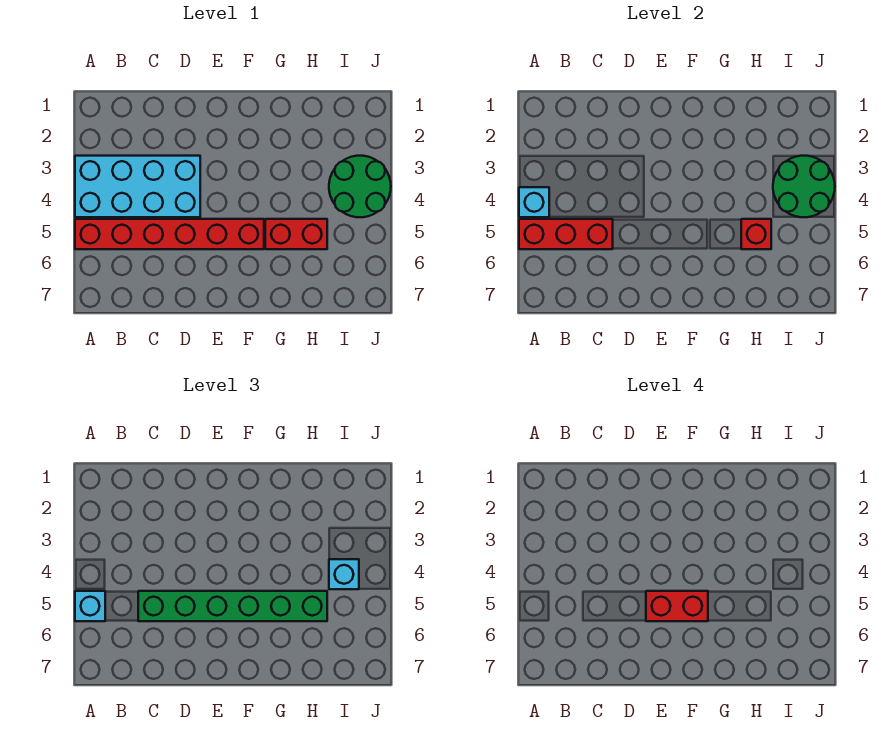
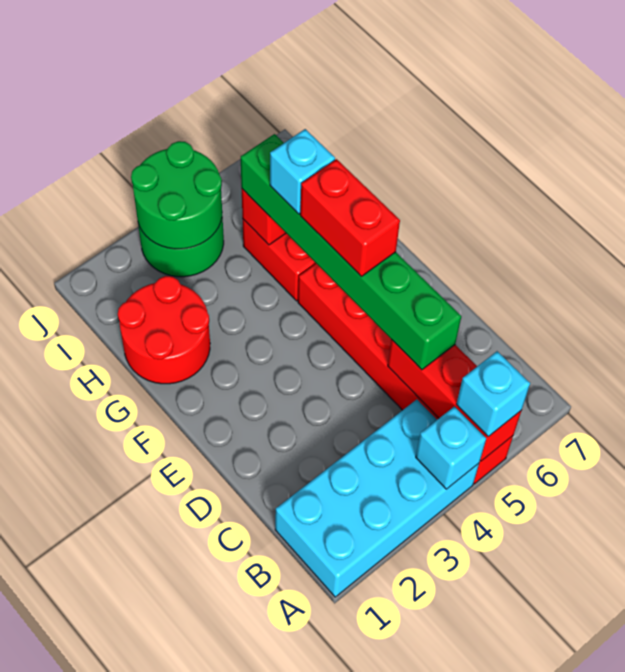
cyan brick A3:D4 level 1 -> cyan brick A1:B4 level 1
none -> red round brick G1:H2 level 1
cyan brick I4 level 3 -> cyan brick G5 level 4

